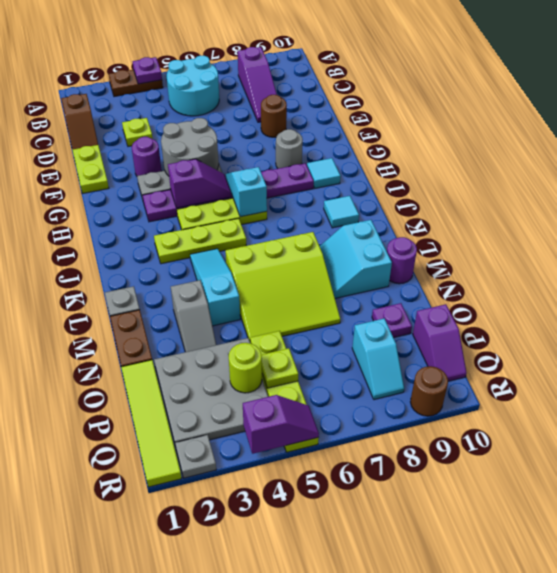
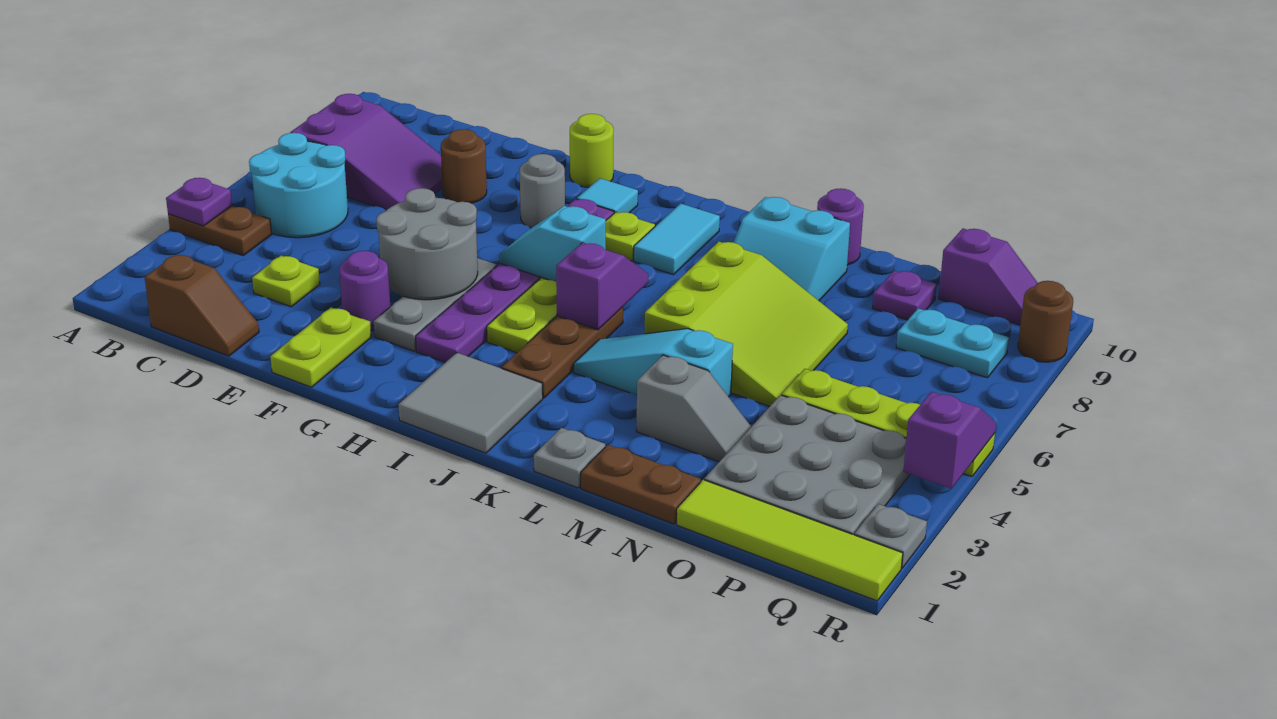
brown plate A3:A4 level 1 -> brown plate A4:B4 level 1
purple slope B8:D8 level 1 top B -> purple slope B7:D8 level 1 top B
lime plate E1:F1 level 1 -> lime plate F1:F2 level 1
purple slope H4:H5 level 2 top 4 -> purple slope J5:J6 level 2 top 5
none -> grey tile I1:J2 level 1
lime plate J3:J5 level 1 -> brown plate J3:J5 level 1
cyan tile J9 level 1 -> cyan tile J8:J9 level 1
lime round brick P4 level 2 -> lime round brick G10 level 1
lime plate P5 level 2 -> lime plate I8 level 1
cyan slope P8:Q8 level 1 top P -> cyan plate P8:Q8 level 1

